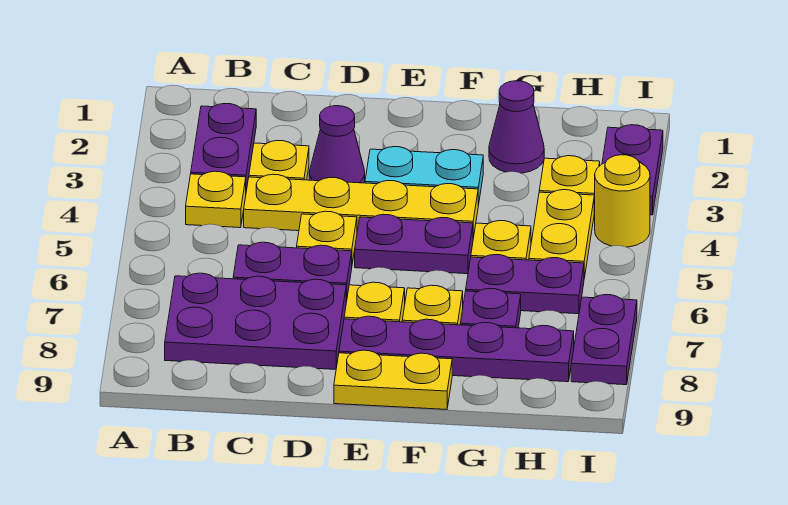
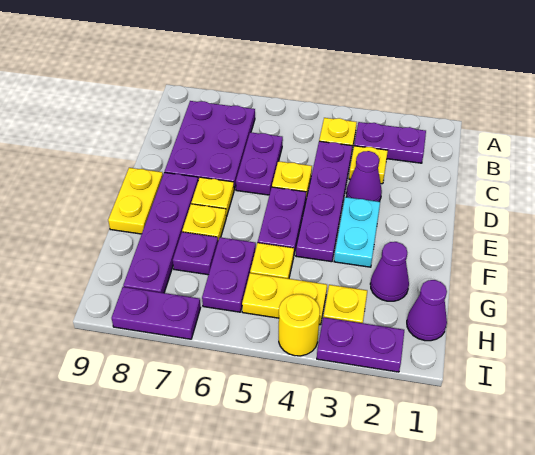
yellow plate C4:F4 level 1 -> purple plate C4:F4 level 1
none -> purple cone H1 level 1

